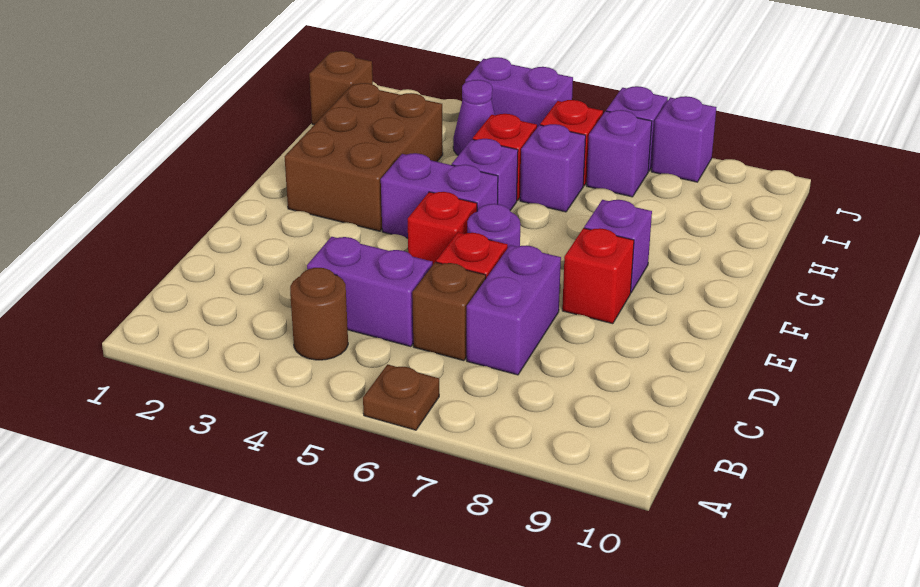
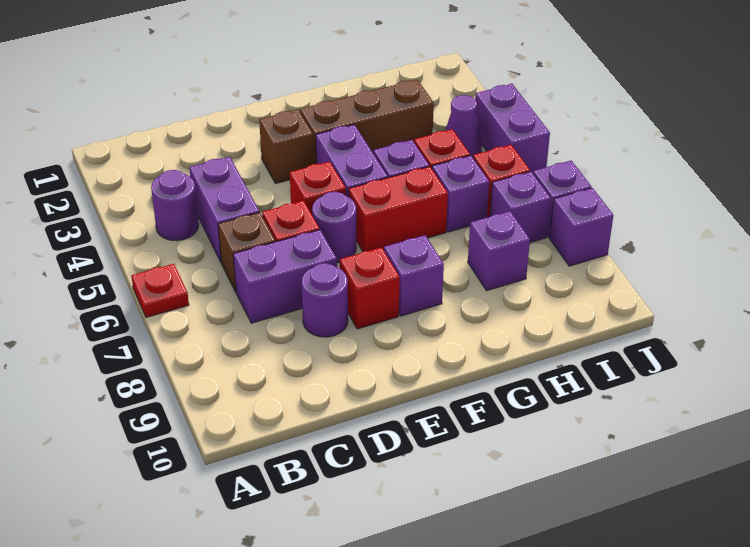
brown plate A6 level 1 -> red plate A6 level 1
brown round brick B4 level 1 -> purple round brick B4 level 1
none -> purple round brick D8 level 1
brown brick F2:H3 level 1 -> brown brick F3:H3 level 1
none -> red brick F6:G6 level 1
none -> purple brick H8 level 1
brown brick I1 level 1 -> brown brick E3 level 1

